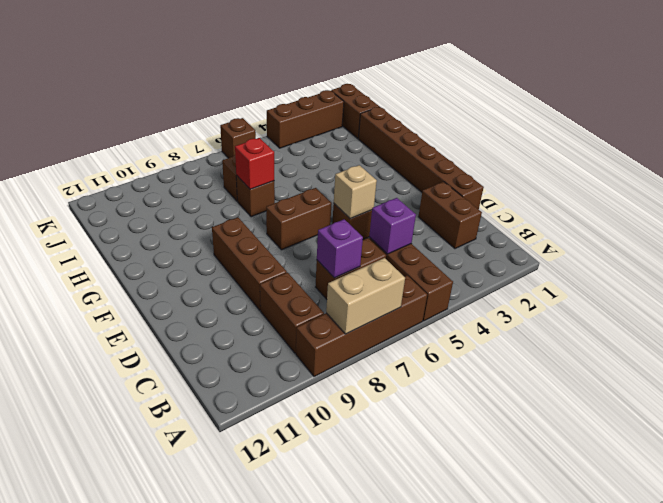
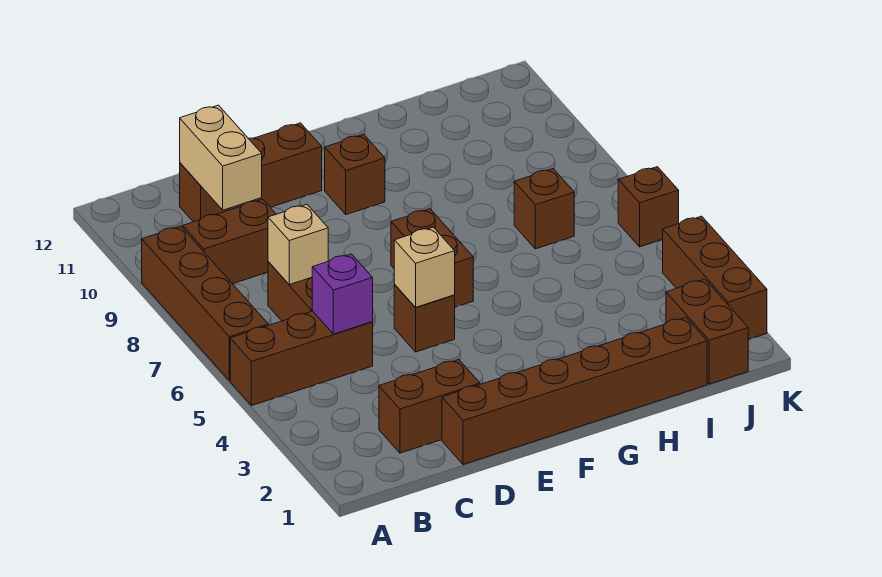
tan brick A7:A8 level 2 -> tan brick C10:C11 level 2
purple brick C7 level 2 -> tan brick C7 level 2
brown brick D9:F9 level 1 -> brown brick C11:E11 level 1
brown brick H7 level 1 -> brown brick F10 level 1
red brick H7 level 2 -> none
brown brick J1:K1 level 1 -> brown brick J1:J2 level 1

